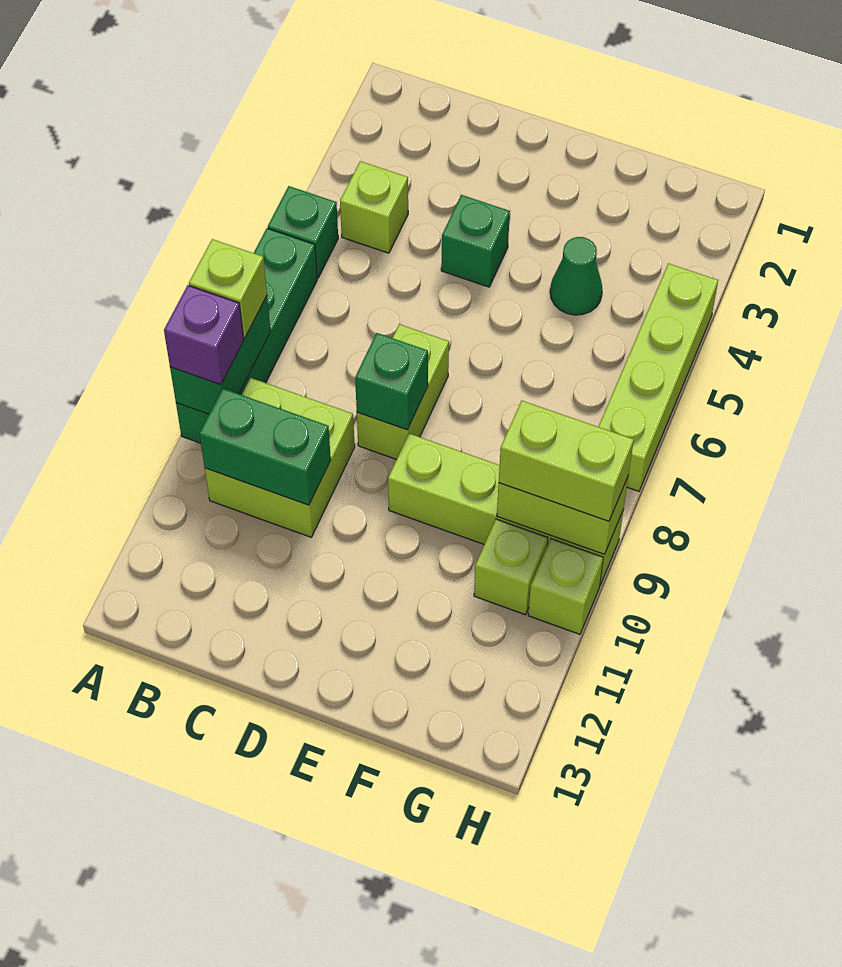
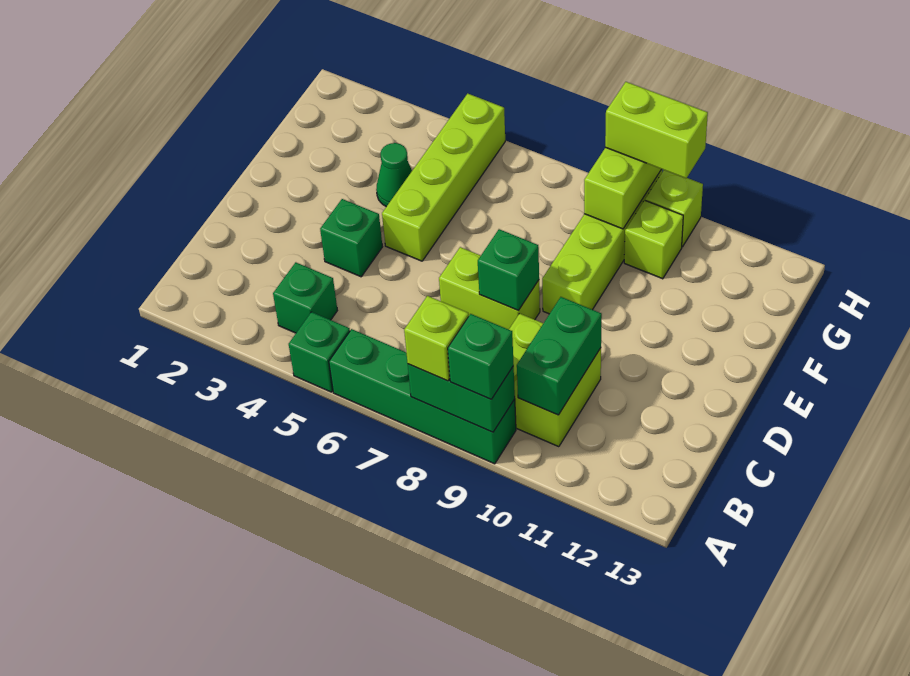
purple brick A9 level 3 -> green brick A9 level 3
lime brick B4 level 1 -> green brick B4 level 1
lime brick G9:H9 level 3 -> lime brick H9:H10 level 3
lime brick H4:H7 level 1 -> lime brick E5:H5 level 1

